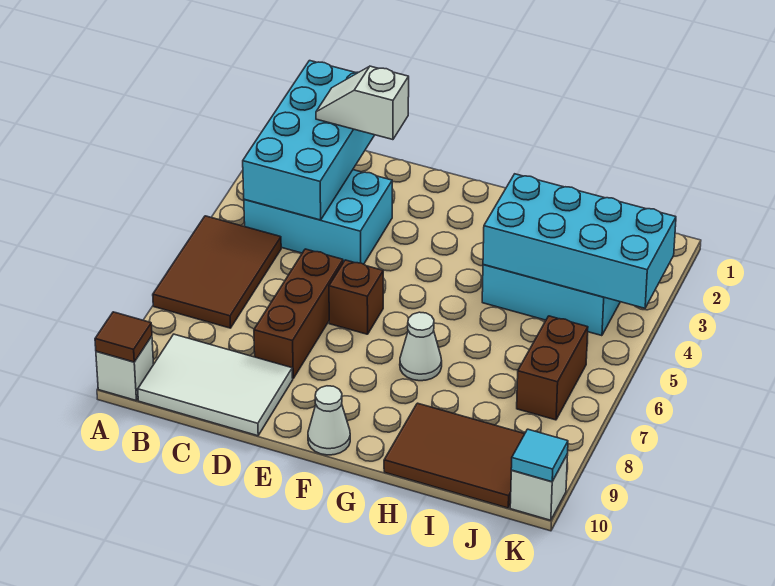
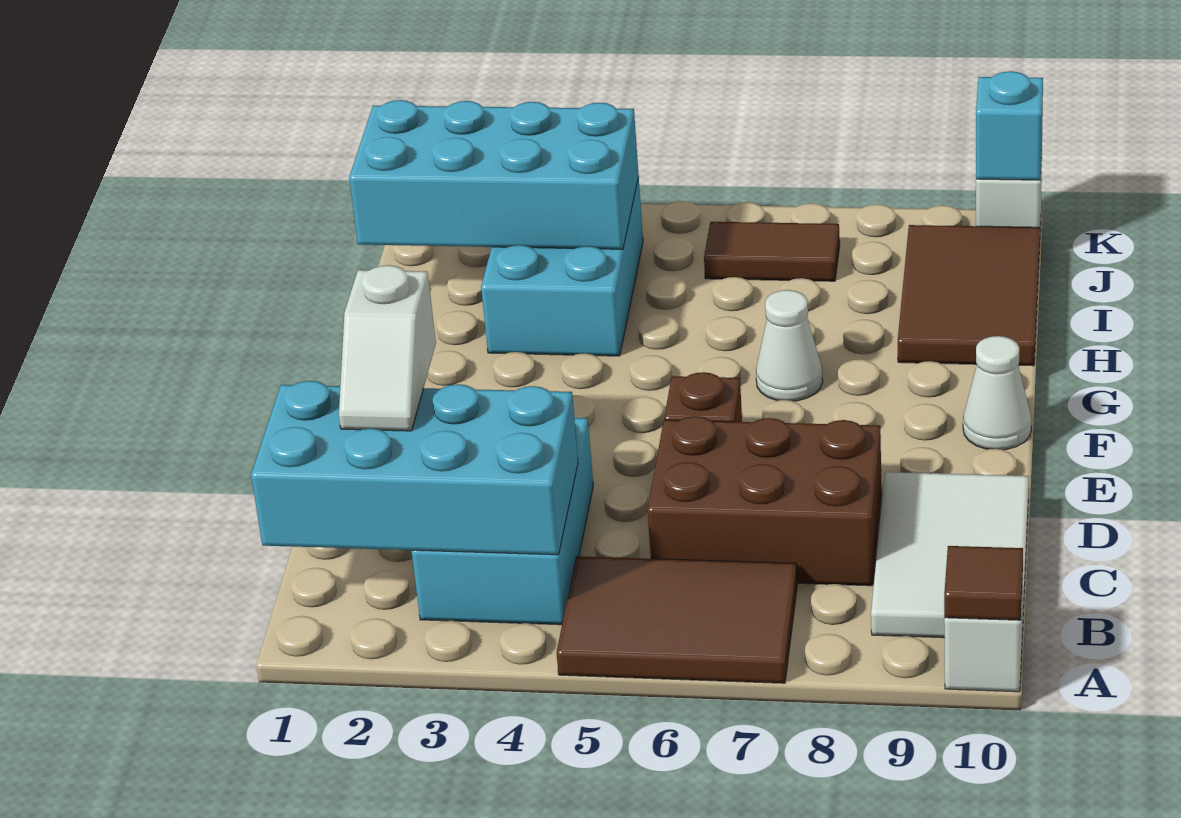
brown brick D6:D8 level 1 -> brown brick C6:D8 level 1
cyan brick H3:K4 level 2 -> cyan brick I1:J4 level 2
brown brick J6:J7 level 1 -> brown tile J6:J7 level 1
cyan tile K10 level 2 -> cyan brick K10 level 2

